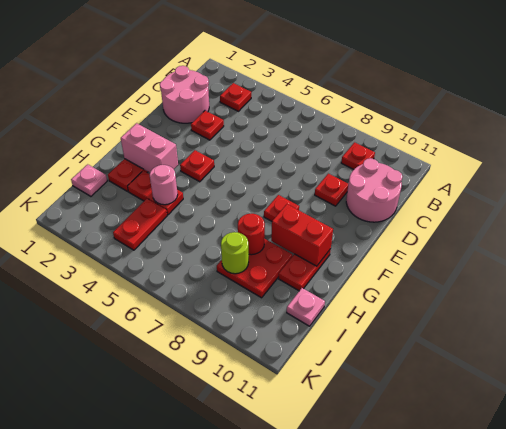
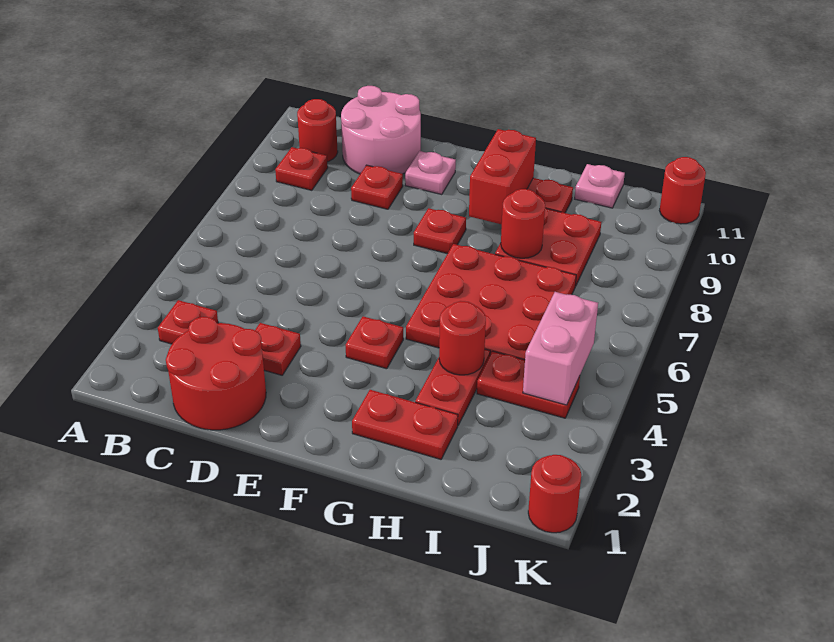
none -> red round brick B10 level 1
pink round brick C1:D2 level 1 -> red round brick C1:D2 level 1
pink brick G2:G3 level 2 -> pink brick J4:J5 level 2
none -> red plate G5:I7 level 1
pink round brick H4 level 2 -> red round brick H4 level 2
pink plate I1 level 1 -> pink plate E10 level 1
lime round brick I8 level 2 -> none
none -> red round brick K1 level 1
none -> red round brick K11 level 1

